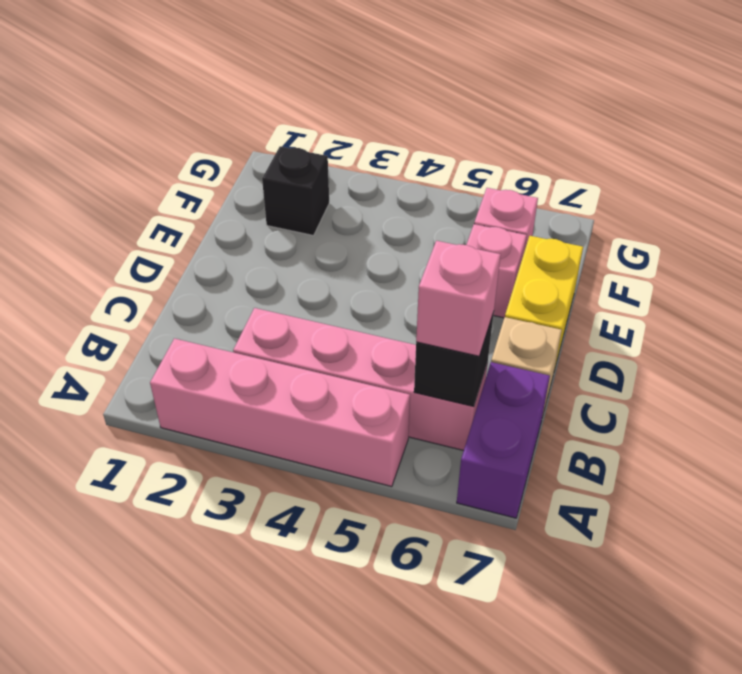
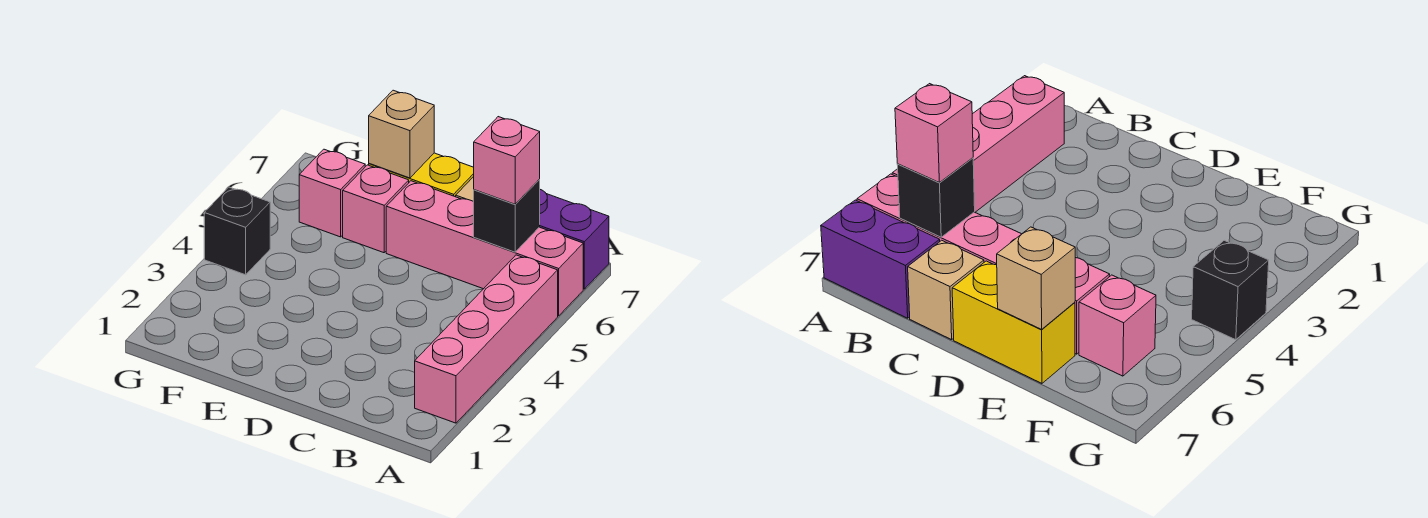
pink brick B3:B6 level 1 -> pink brick A6:D6 level 1
none -> tan brick E7 level 2
black brick F2 level 1 -> black brick G4 level 1

